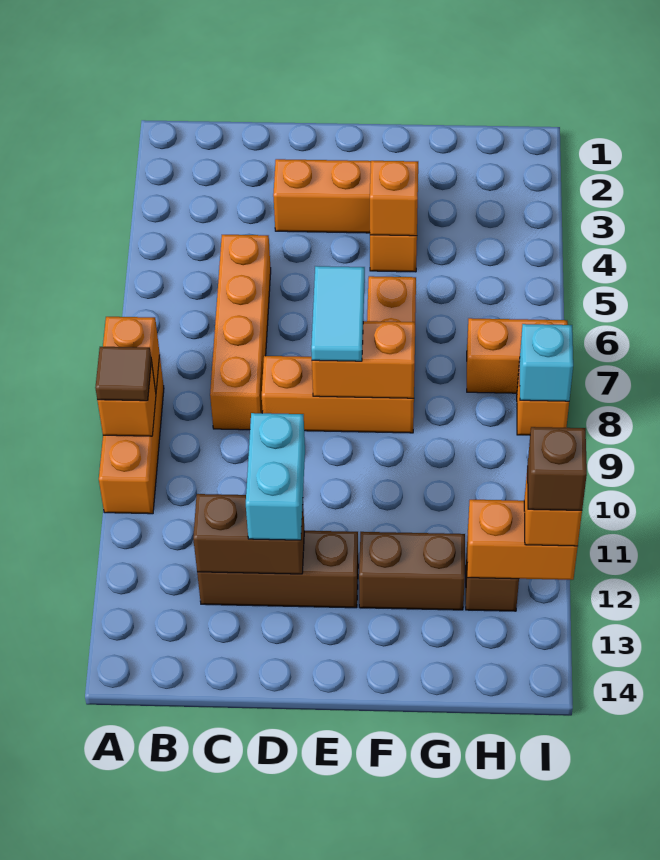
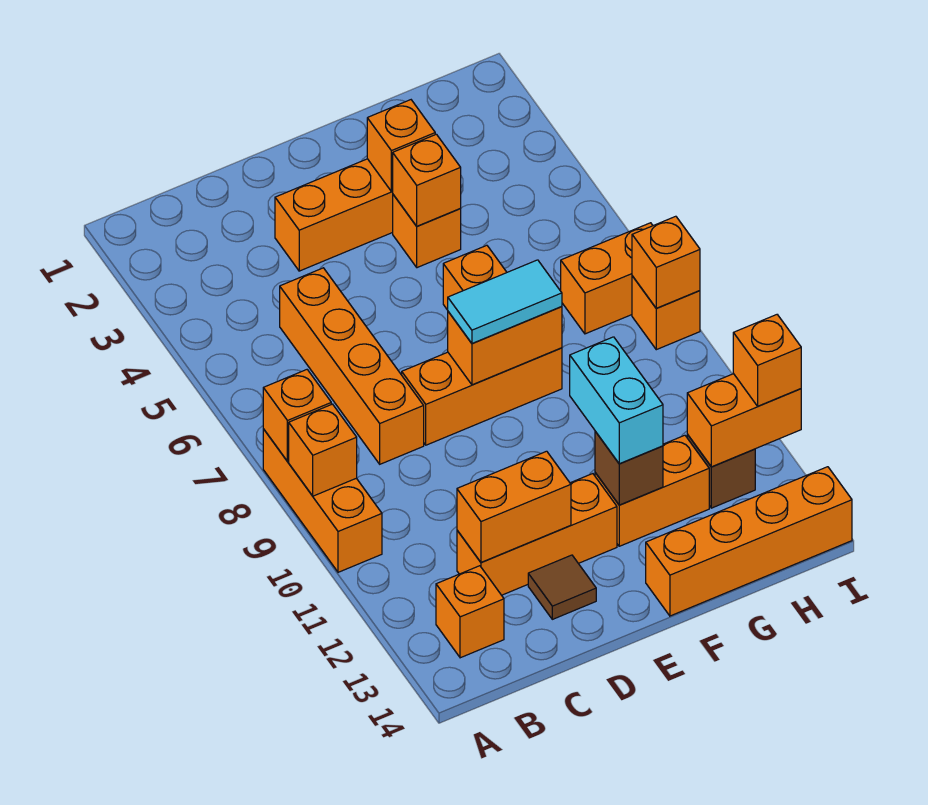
brown tile A9 level 3 -> brown tile D13 level 1
none -> orange brick B13 level 1
brown brick C12:E12 level 1 -> orange brick C12:E12 level 1
brown brick C12:D12 level 2 -> orange brick C12:D12 level 2
cyan brick D11:D12 level 3 -> cyan brick F11:F12 level 3
cyan tile E7:E8 level 3 -> cyan tile E8:F8 level 3
none -> orange brick F3 level 2
brown brick F12:G12 level 1 -> orange brick F12:G12 level 1
none -> orange brick F14:I14 level 1
cyan brick I8 level 2 -> orange brick I8 level 2
brown brick I12 level 4 -> brown brick F12 level 2

